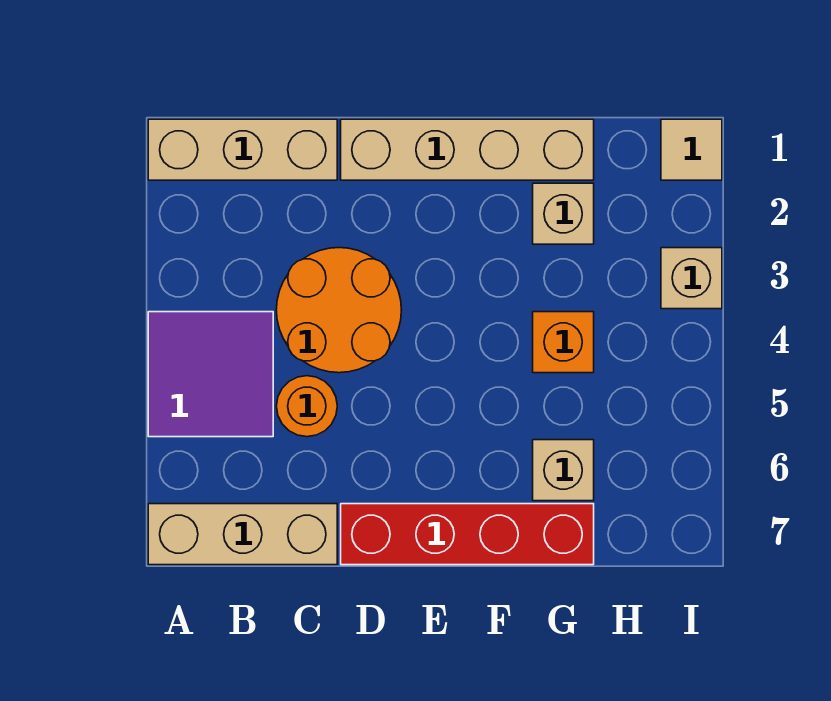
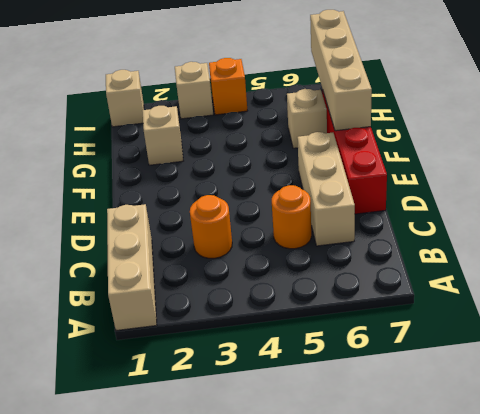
purple tile A4:B5 level 1 -> none
tan brick A7:C7 level 1 -> tan brick C6:E6 level 1
orange round brick C3:D4 level 1 -> orange round brick C3 level 1
tan brick D1:G1 level 1 -> tan brick F7:I7 level 2
orange brick G4 level 1 -> orange brick I4 level 1
tan tile I1 level 1 -> tan brick I1 level 1

